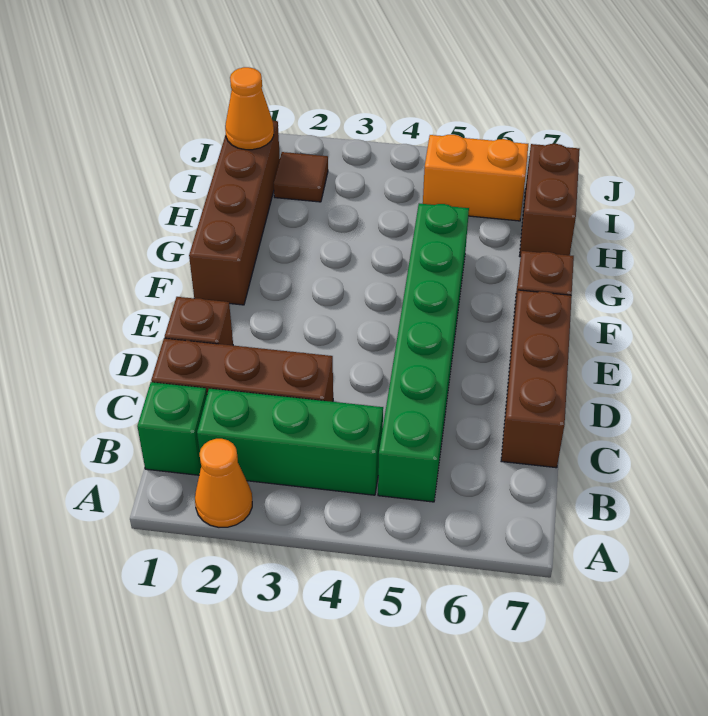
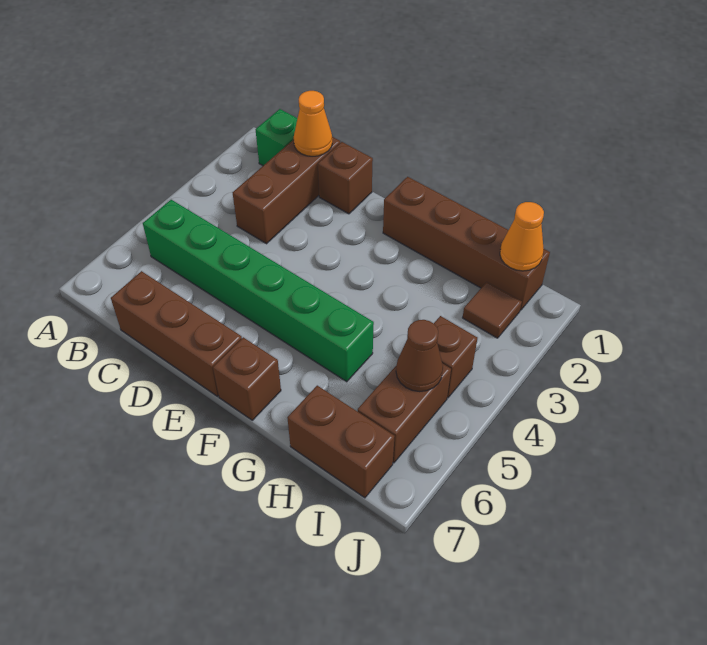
orange cone A2 level 1 -> orange cone C1 level 2
green brick B2:B4 level 1 -> none
none -> brown brick I4 level 1
orange brick I5:I6 level 1 -> brown brick I5:I6 level 1
none -> brown cone I5 level 2

